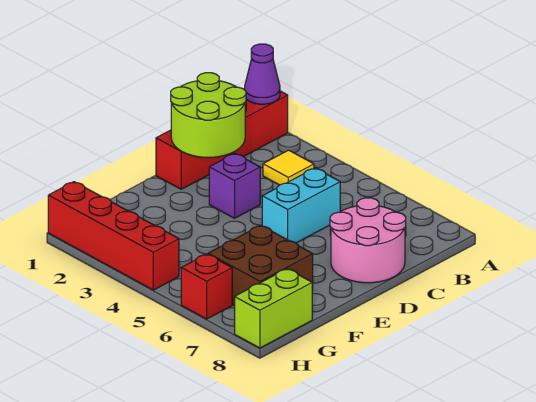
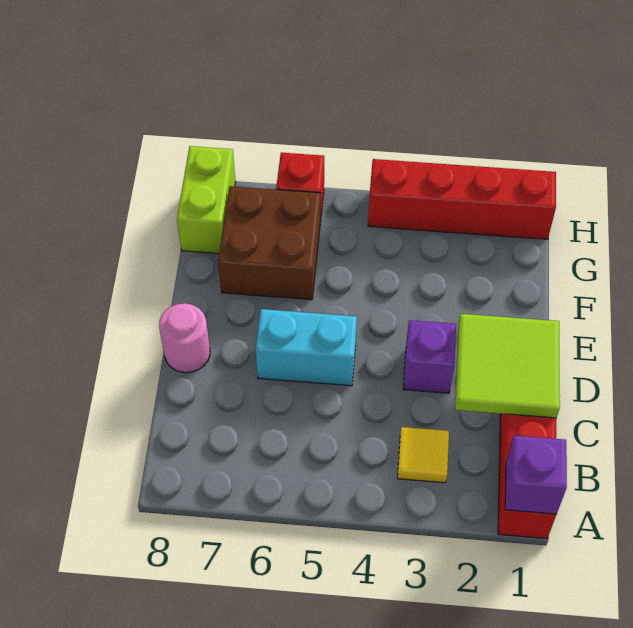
purple cone A1 level 2 -> purple brick A1 level 2
lime round brick C1:D2 level 2 -> lime tile C1:D2 level 2
cyan brick C5:D5 level 1 -> cyan brick D5:D6 level 1
pink round brick C7:D8 level 1 -> pink round brick D8 level 1

